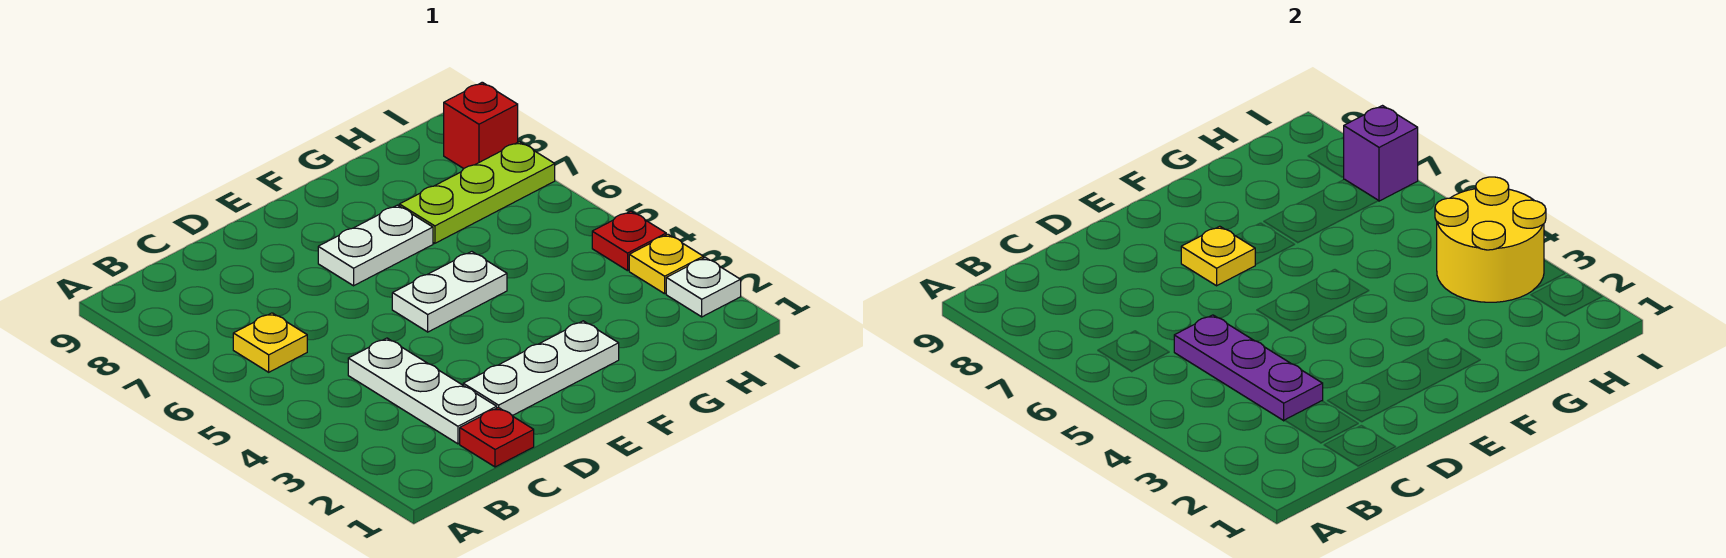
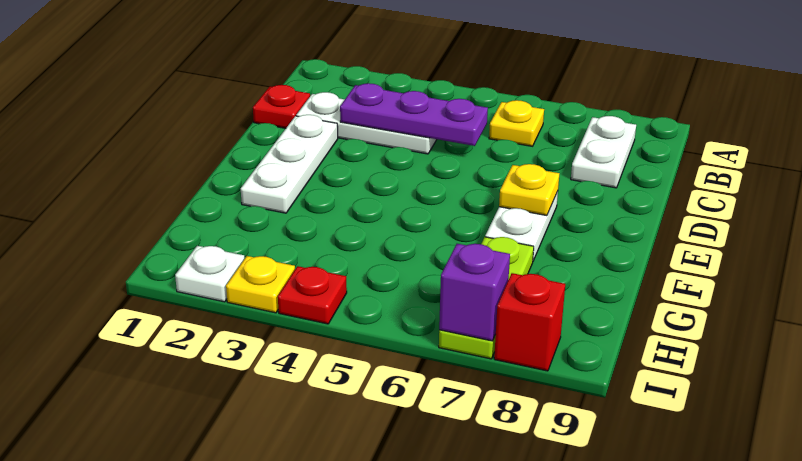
white plate E5:F5 level 1 -> white plate B8:C8 level 1
yellow round brick H3:I4 level 2 -> none

